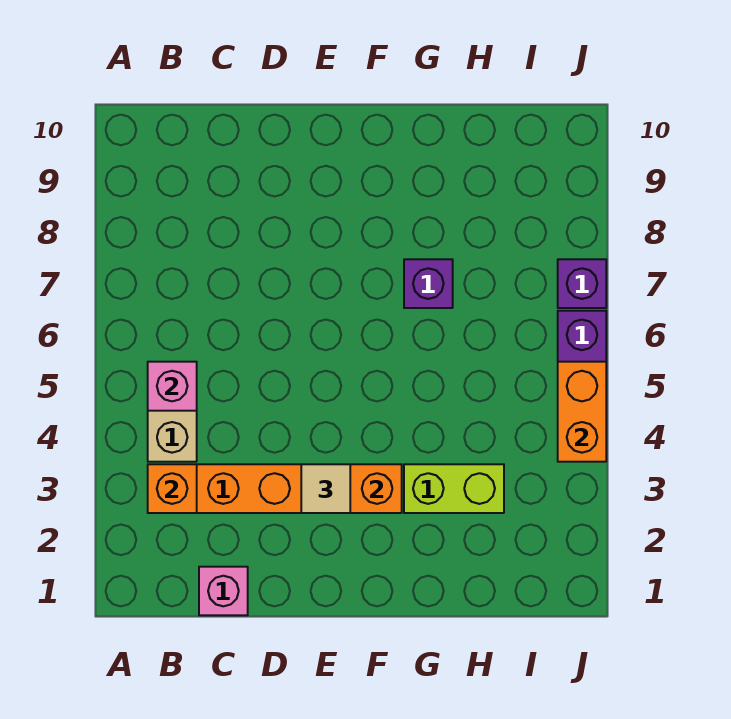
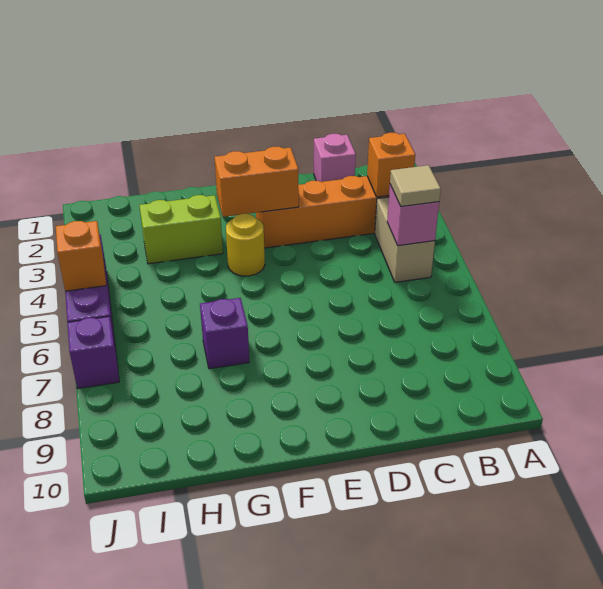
tan tile E3 level 3 -> tan tile B5 level 3
none -> yellow round brick F4 level 1
orange brick J4:J5 level 2 -> orange brick J5 level 2

